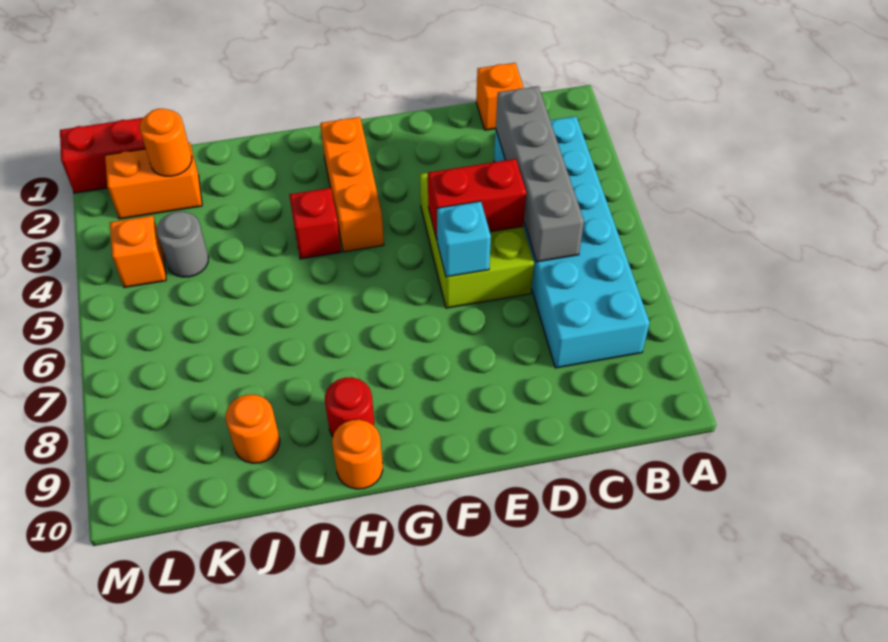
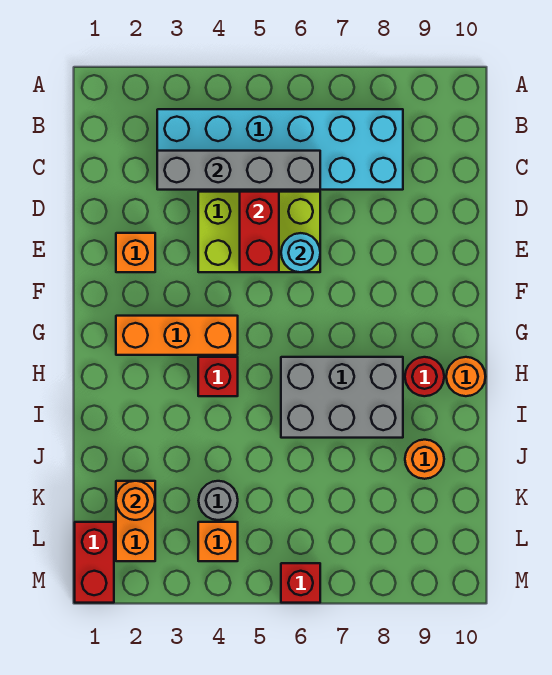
orange brick C1 level 1 -> orange brick E2 level 1
cyan brick E6 level 2 -> cyan round brick E6 level 2
none -> grey brick H6:I8 level 1
none -> red brick M6 level 1

